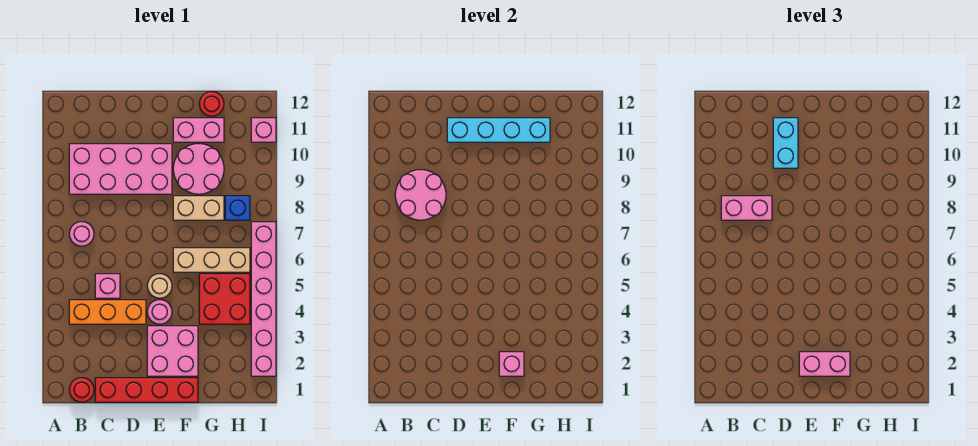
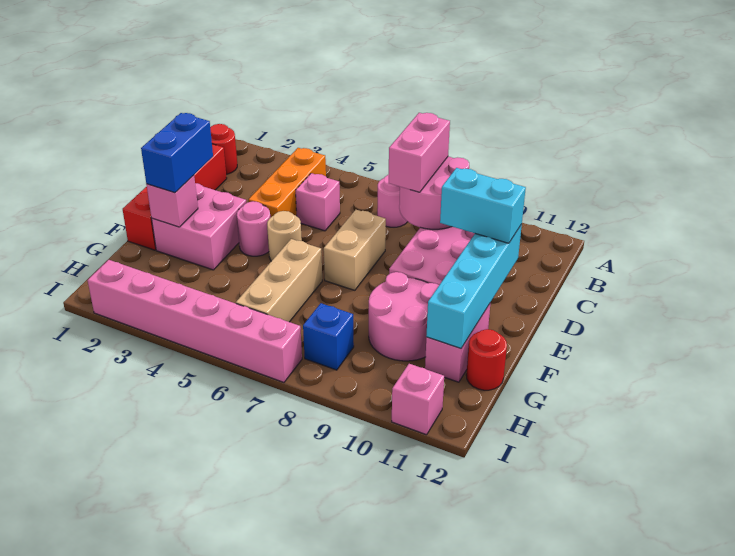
pink brick E2:F2 level 3 -> blue brick E2:F2 level 3
tan brick F8:G8 level 1 -> tan brick D7:E7 level 1
red brick G4:H5 level 1 -> none

